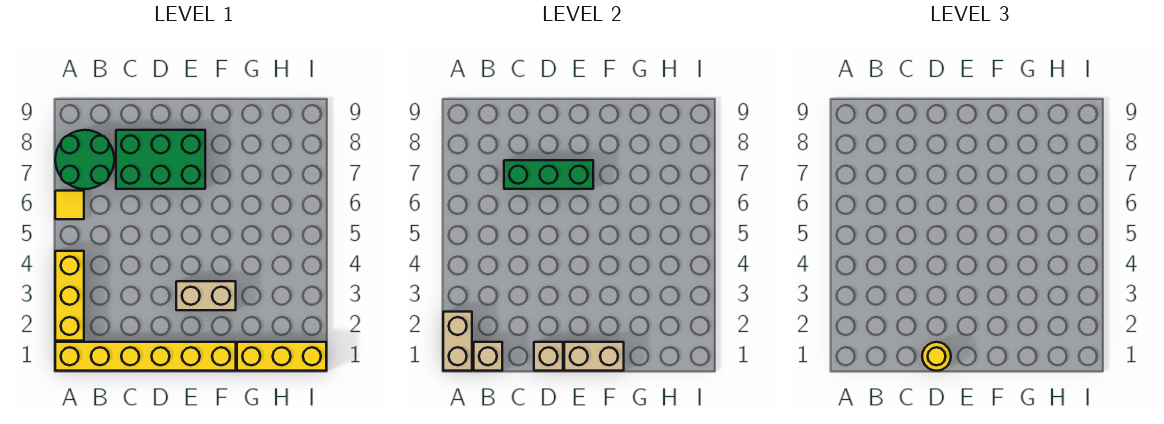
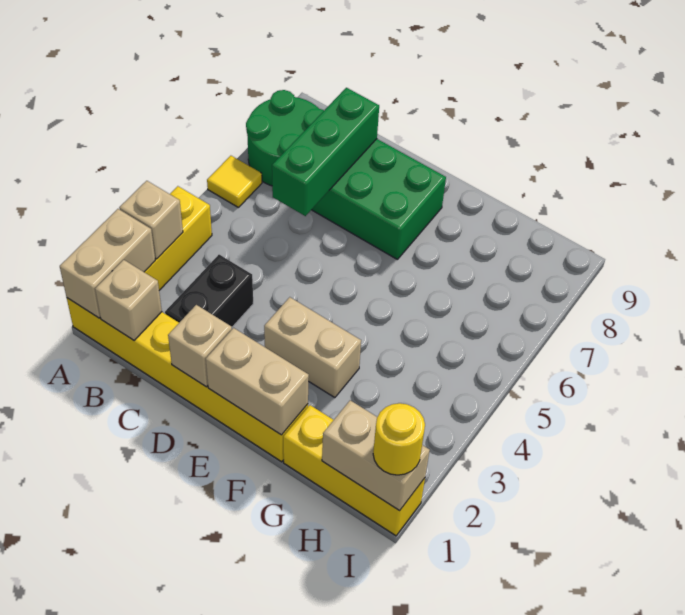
none -> tan brick A3 level 2
none -> black brick C2:C3 level 1
green brick C7:E7 level 2 -> green brick C6:C8 level 2
yellow round brick D1 level 3 -> yellow round brick I1 level 3
none -> tan brick H1:I1 level 2

